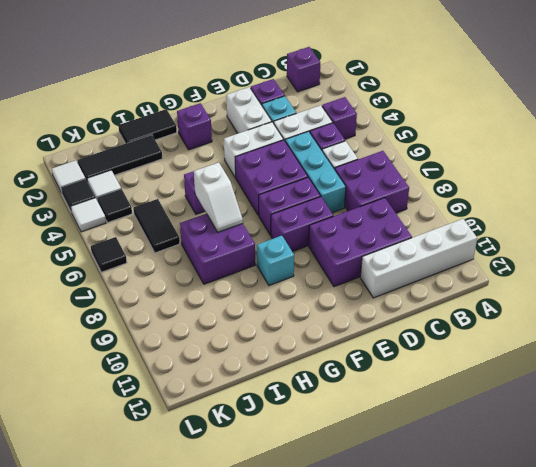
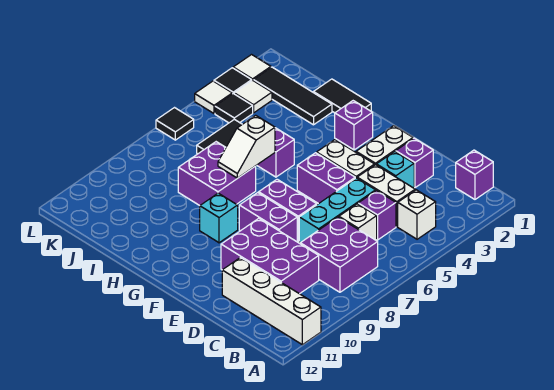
purple brick B4 level 1 -> white brick B4 level 1
purple brick E5:F6 level 1 -> purple brick E5:F5 level 1

